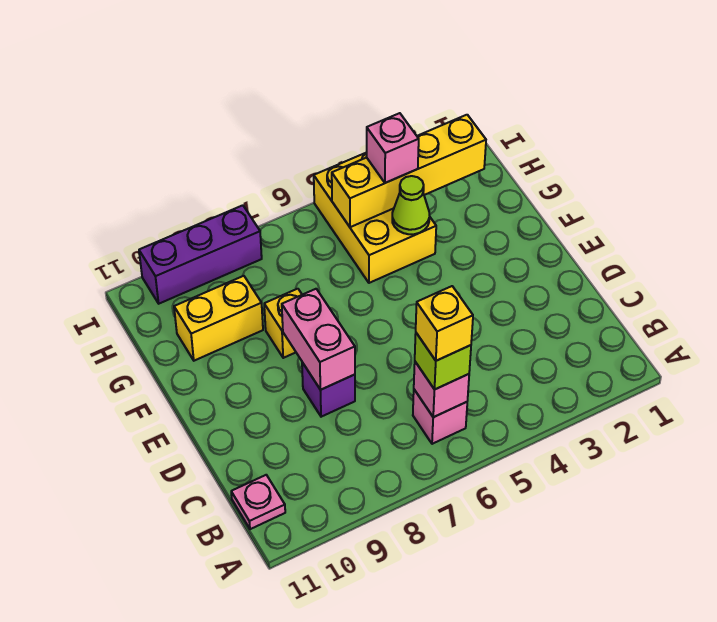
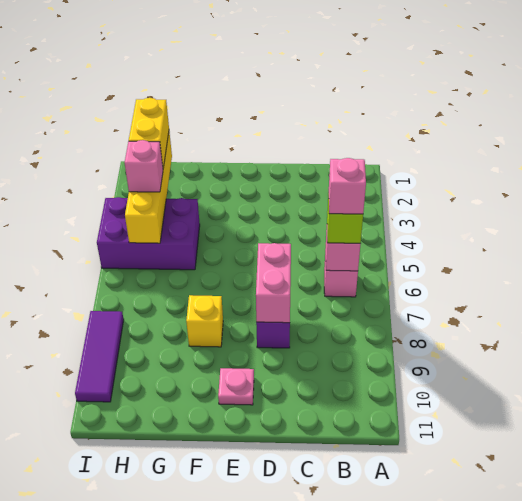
yellow brick B6 level 4 -> pink brick B6 level 4
pink plate B11 level 1 -> pink plate E10 level 1
pink brick D8:E8 level 2 -> pink brick D7:D8 level 2
yellow brick G4:I5 level 1 -> purple brick G4:I5 level 1
lime cone G4 level 2 -> none
yellow brick G9:G10 level 1 -> yellow brick H2:H3 level 3
purple brick I8:I10 level 1 -> purple tile I8:I10 level 1

